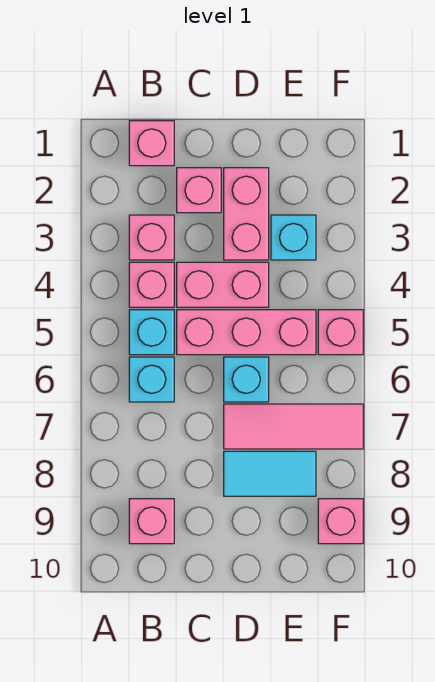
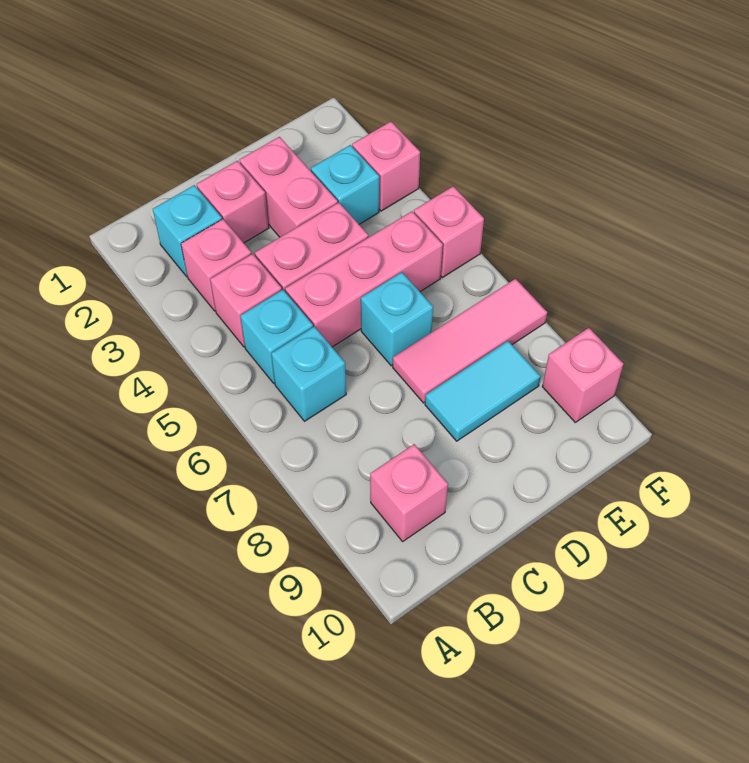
pink brick B1 level 1 -> pink brick F3 level 1
none -> cyan brick B2 level 1

